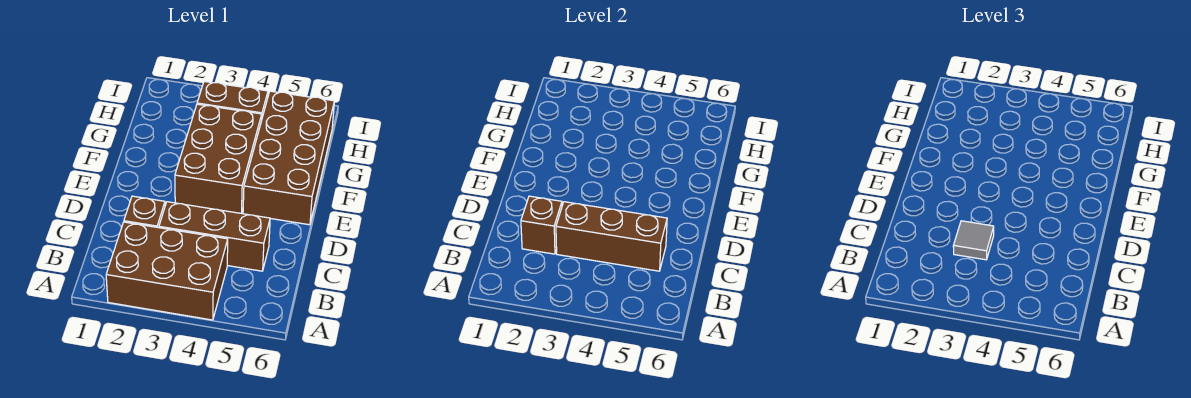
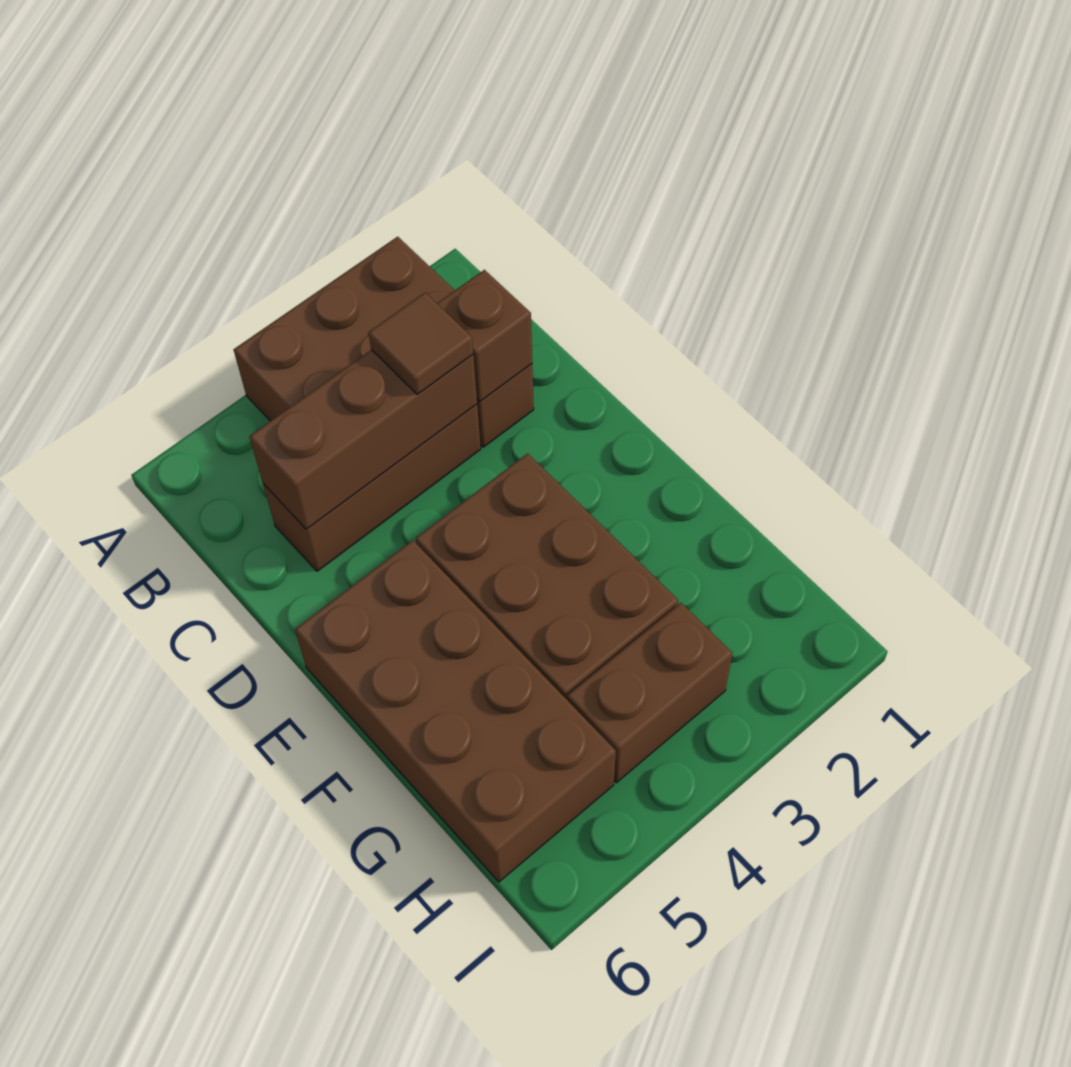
grey tile C3 level 3 -> brown tile C3 level 3

